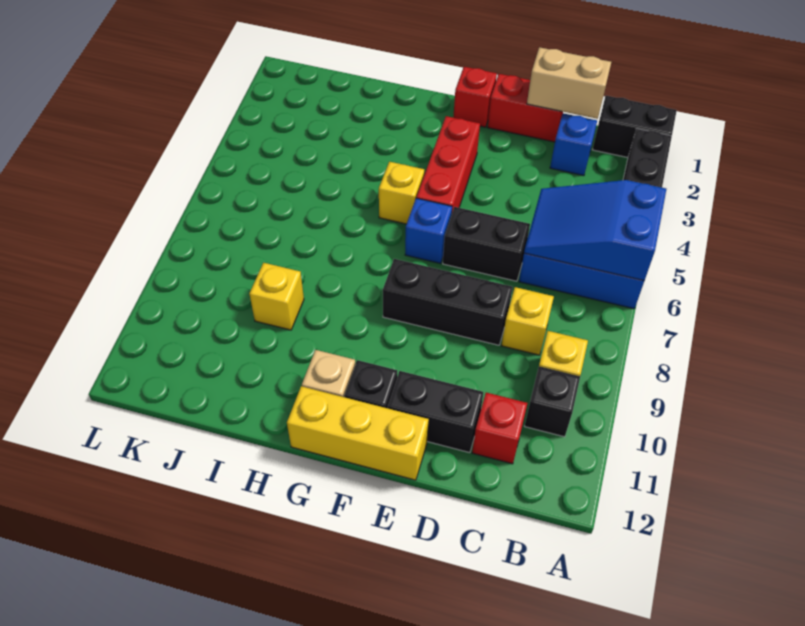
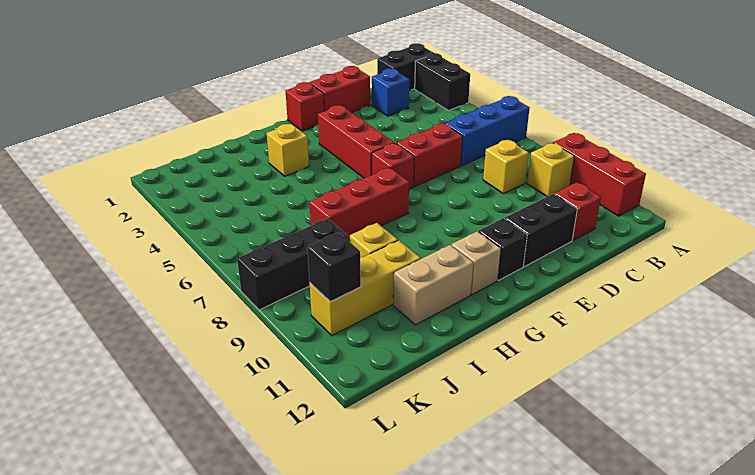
blue slope A5:C6 level 2 top A -> none
none -> red brick A9:A11 level 1
black brick B10 level 1 -> black brick K10 level 2
tan brick C1:D1 level 2 -> tan brick H11:I11 level 1
black brick D6:E6 level 1 -> red brick D6:E6 level 1
black brick D8:F8 level 1 -> black brick J8:L8 level 1
yellow brick E12:G12 level 1 -> yellow brick I10:K10 level 1
blue brick F6 level 1 -> red brick F6 level 1
yellow brick G5 level 1 -> yellow brick H3 level 1
none -> red brick G7:I7 level 1

